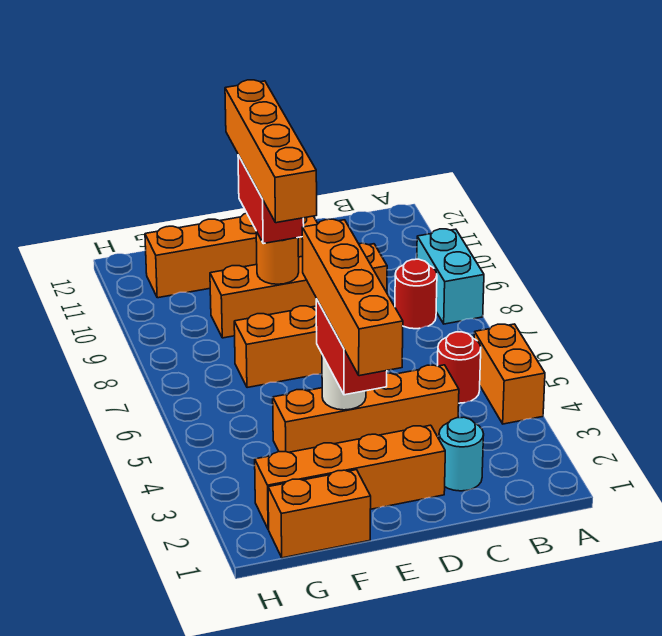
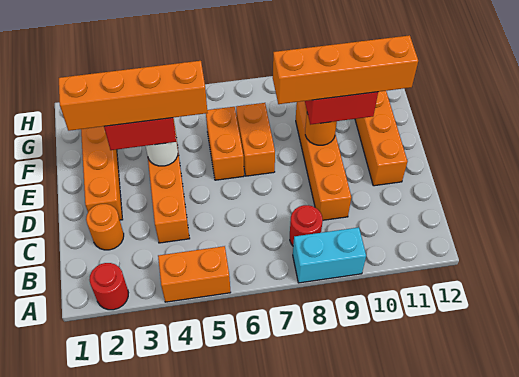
red round brick B5 level 1 -> red round brick A2 level 1
cyan round brick C2 level 1 -> orange round brick C2 level 1
orange brick F1:G1 level 1 -> orange brick E6:F6 level 1

